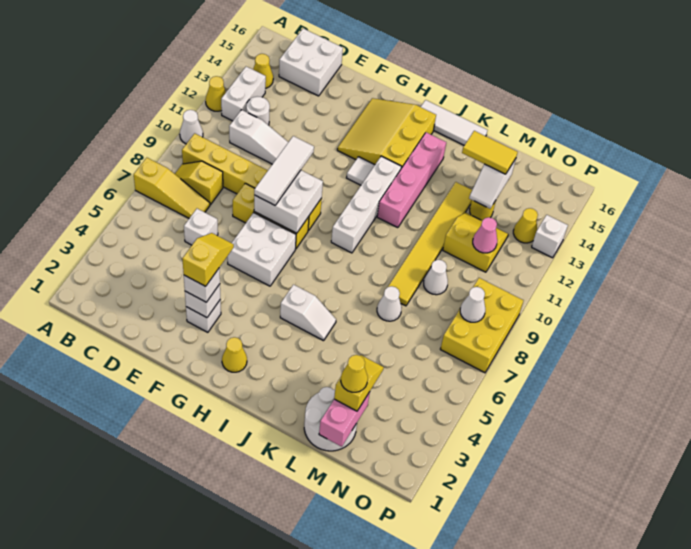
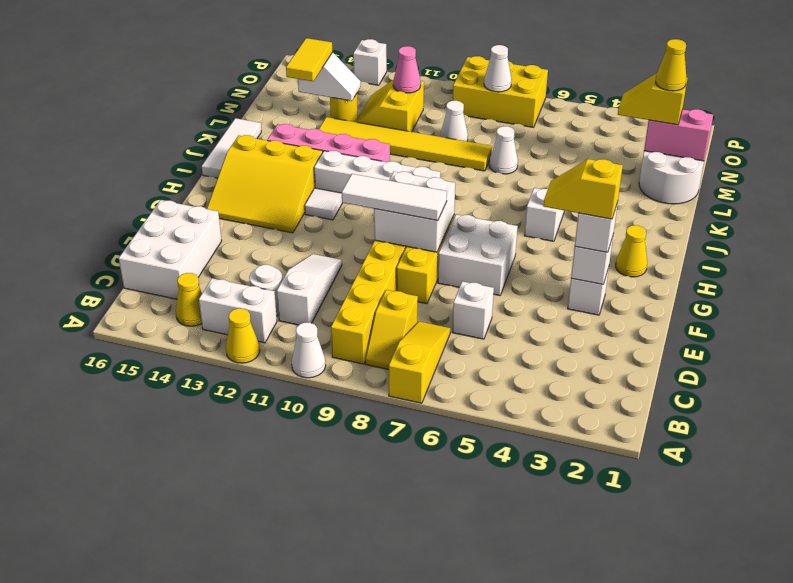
white brick C15:D16 level 1 -> white brick C15:E16 level 1
yellow cone O13 level 1 -> none

